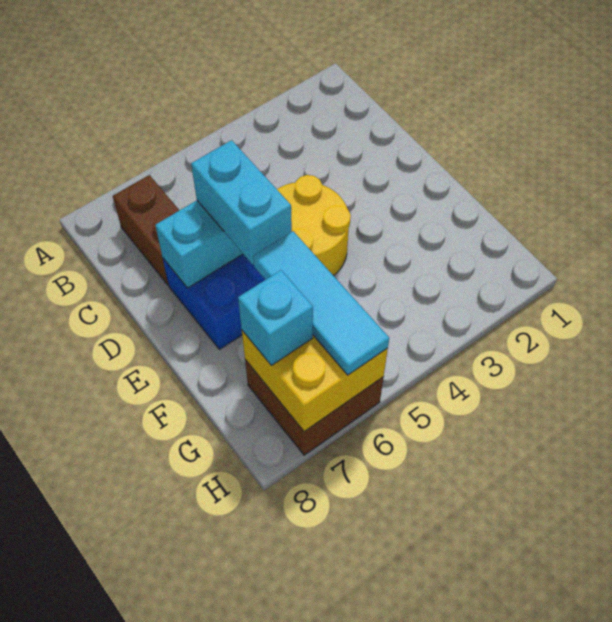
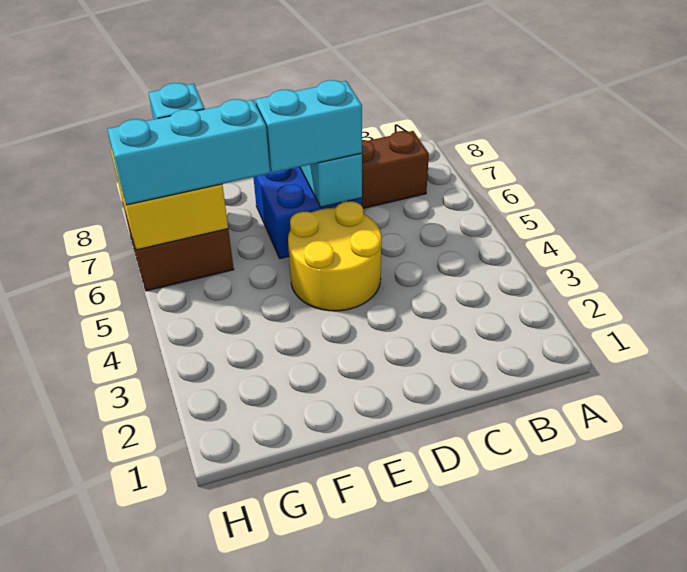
cyan tile F6:H6 level 3 -> cyan brick F6:H6 level 3

